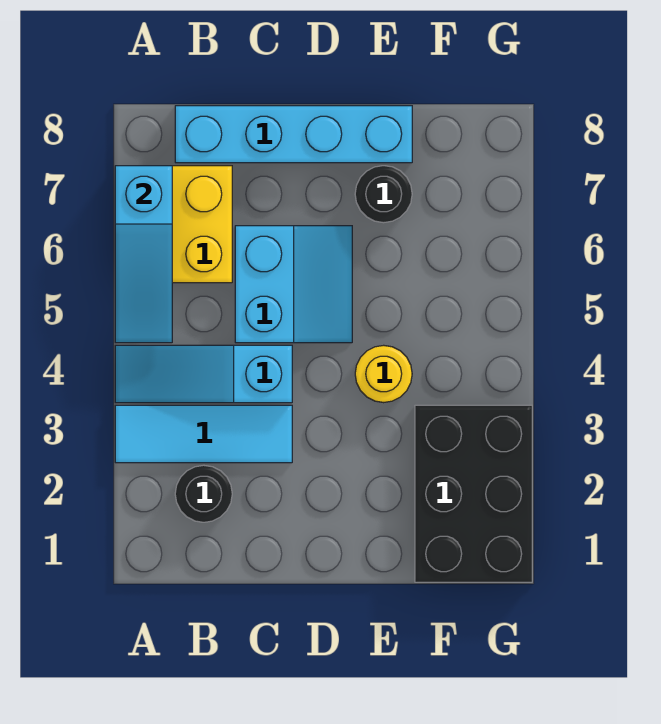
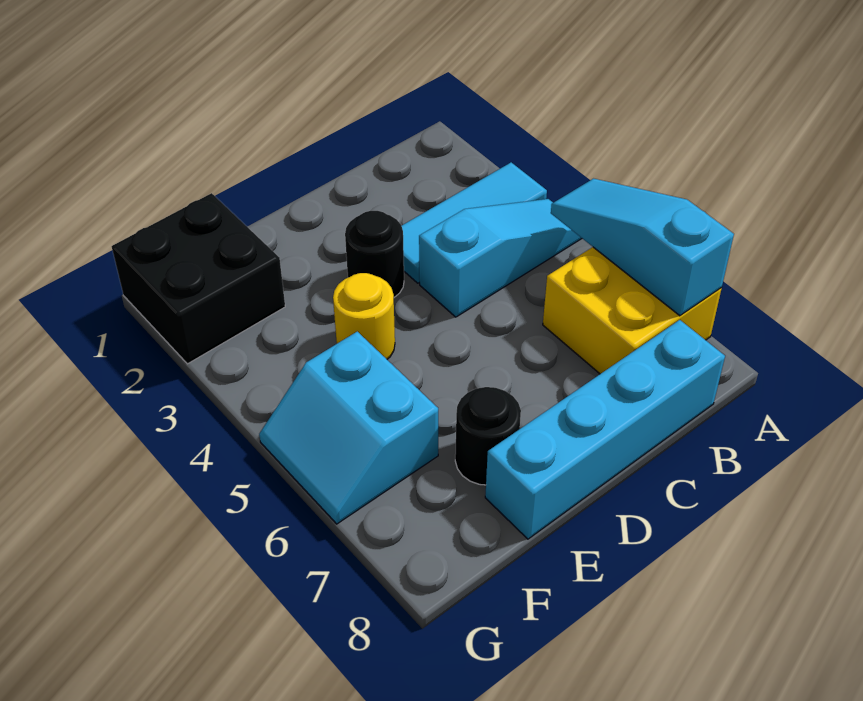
black round brick B2 level 1 -> black round brick D3 level 1
cyan slope C5:D6 level 1 top C -> cyan slope F5:G6 level 1 top F
black brick F1:G3 level 1 -> black brick F1:G2 level 1

